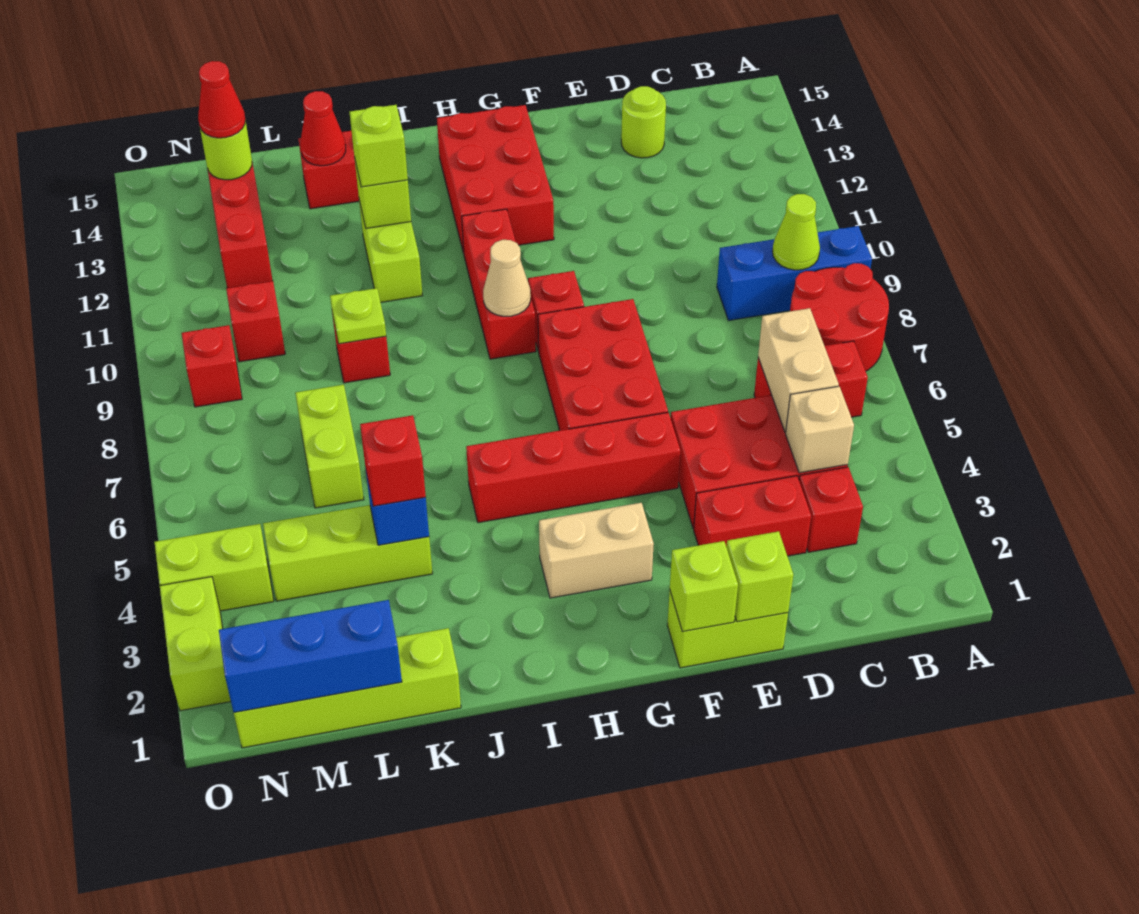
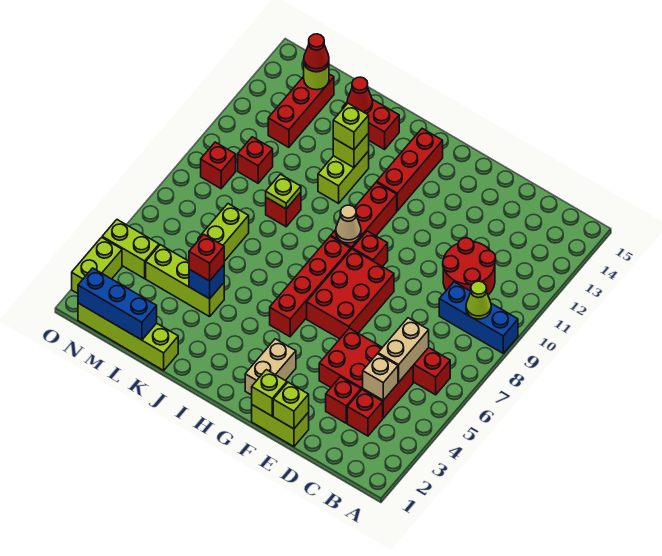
red round brick A7:B8 level 1 -> red round brick C10:D11 level 1
red brick D3:E3 level 1 -> red brick D3 level 1
lime round brick D14 level 1 -> none
red brick F5:I5 level 1 -> red brick H5:H8 level 1
tan brick G3:H3 level 1 -> tan brick G2:G3 level 1
red brick G12:H14 level 1 -> red brick H12:H14 level 1

